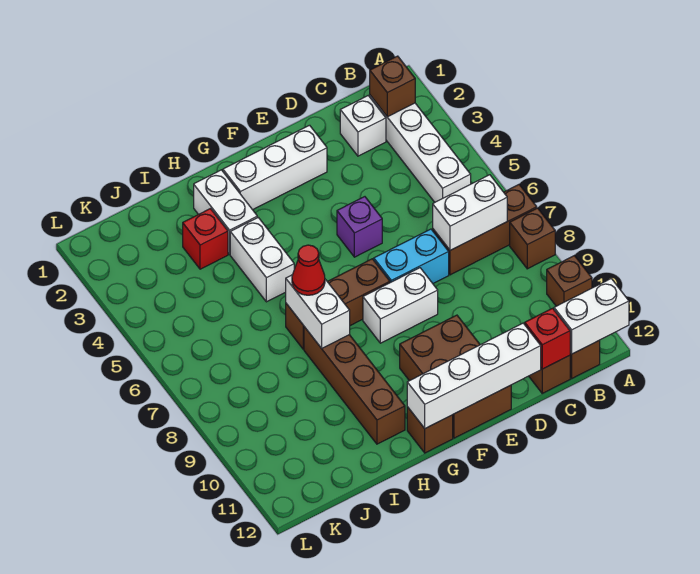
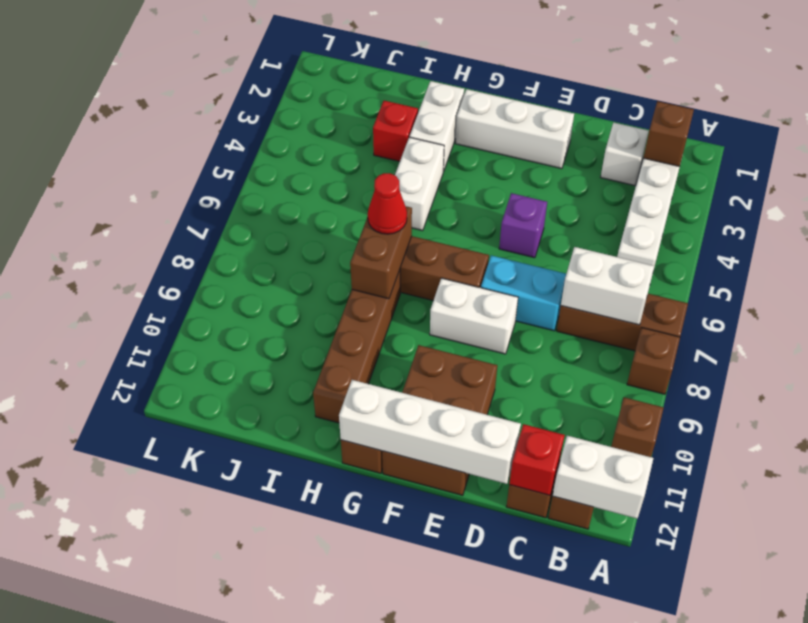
white brick H7:H8 level 2 -> brown brick H7:H8 level 2

